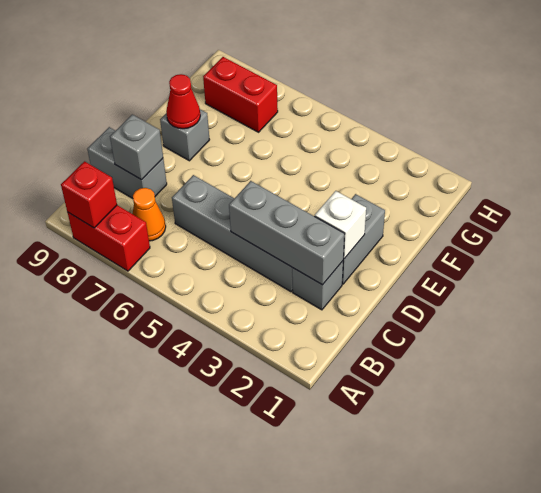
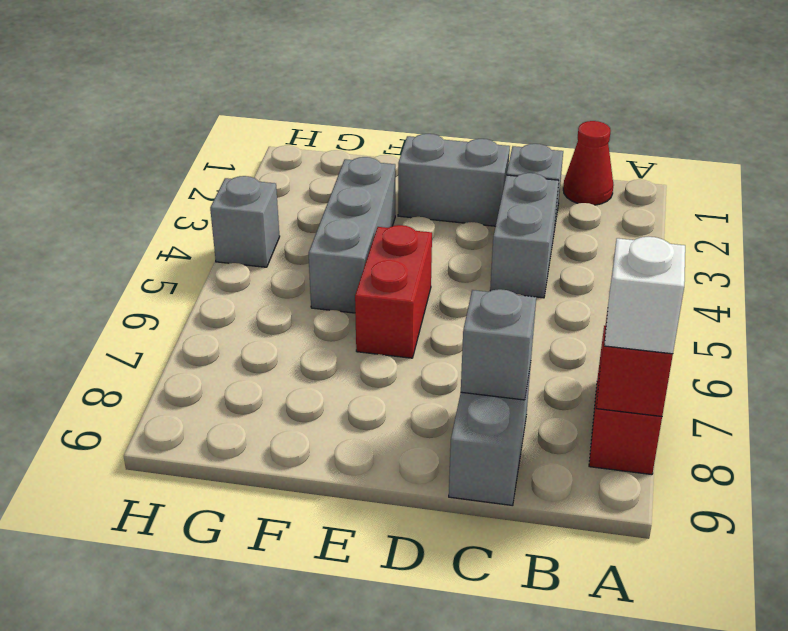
orange cone B7 level 1 -> none
grey brick C2:C4 level 2 -> grey brick F3:F5 level 1
grey brick C3:C6 level 1 -> grey brick C3:C4 level 1
white brick D2 level 2 -> white brick A8 level 3
grey brick E8 level 1 -> grey brick H4 level 1
red cone E8 level 2 -> red cone B1 level 1
red brick G7:G8 level 1 -> red brick E5:E6 level 1

